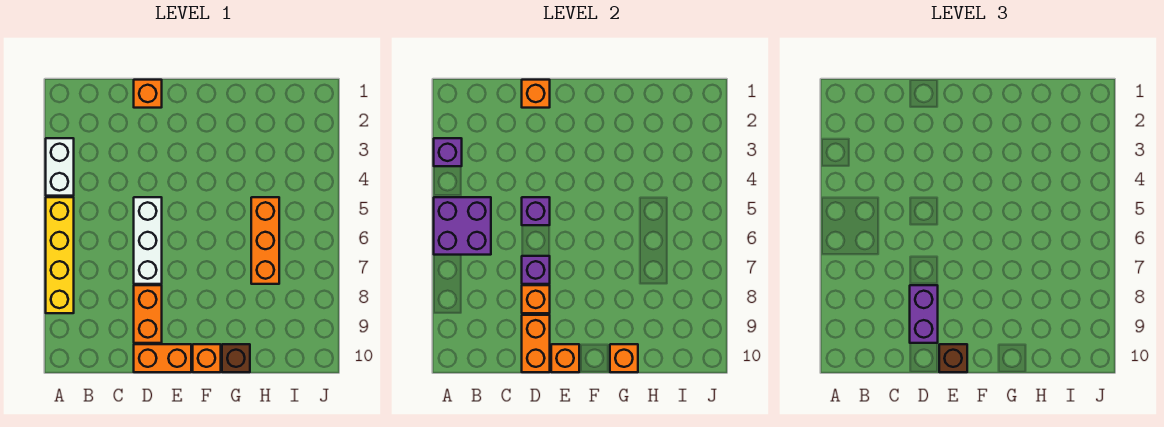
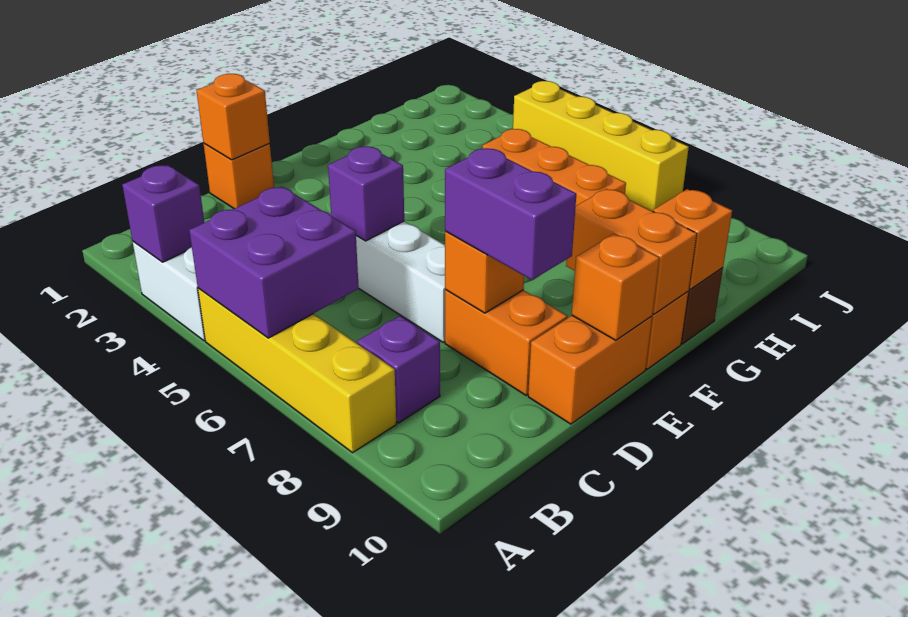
purple brick D7 level 2 -> purple brick B8 level 1
orange brick D9:D10 level 2 -> orange brick F9:F10 level 2
brown brick E10 level 3 -> none
none -> yellow brick J4:J7 level 1

